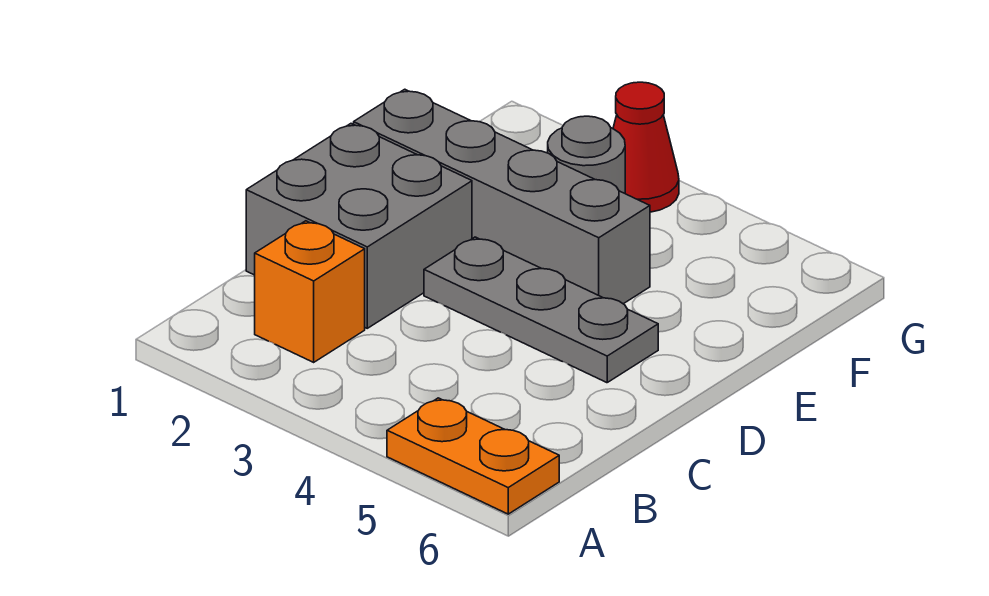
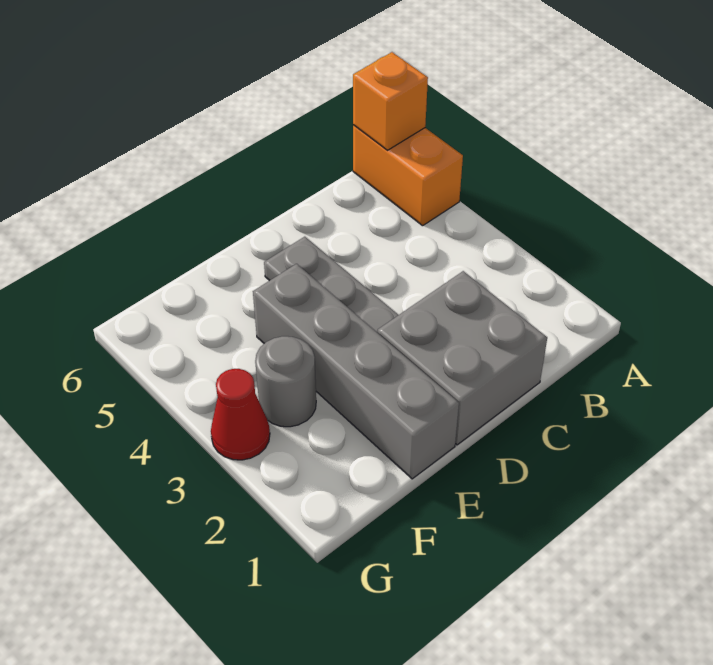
orange plate A5:A6 level 1 -> orange brick A5:A6 level 1
orange brick B2 level 1 -> orange brick A6 level 2

